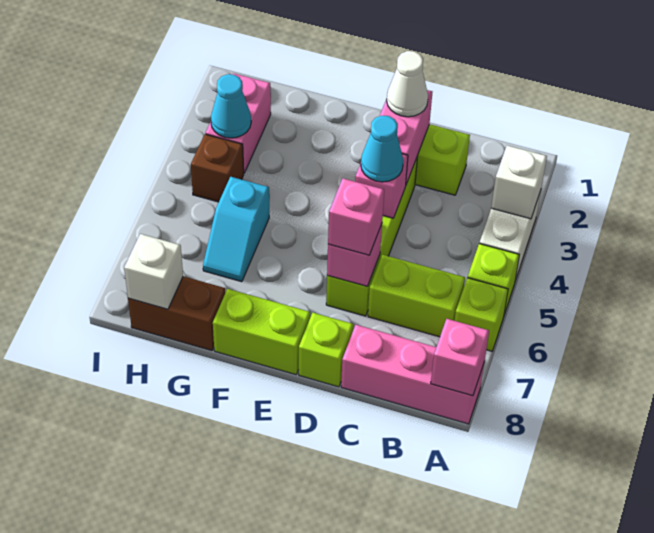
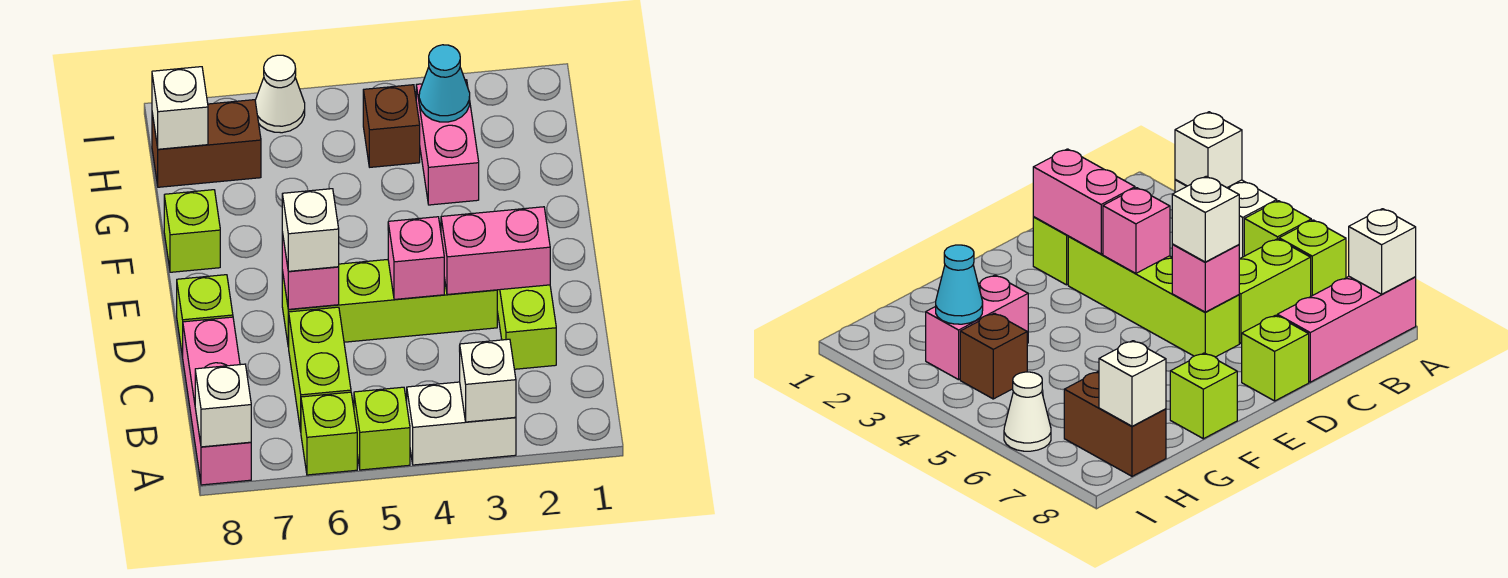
pink brick A8 level 2 -> white brick A8 level 2
white cone D2 level 3 -> white cone I6 level 1
cyan cone D4 level 3 -> none
pink brick D6 level 3 -> white brick D6 level 3
lime brick E8:F8 level 1 -> lime brick F8 level 1
cyan slope G5:G6 level 1 top 5 -> none
brown brick G8:H8 level 1 -> brown brick H7:H8 level 1
pink brick H2:H3 level 1 -> pink brick G3:H3 level 1

